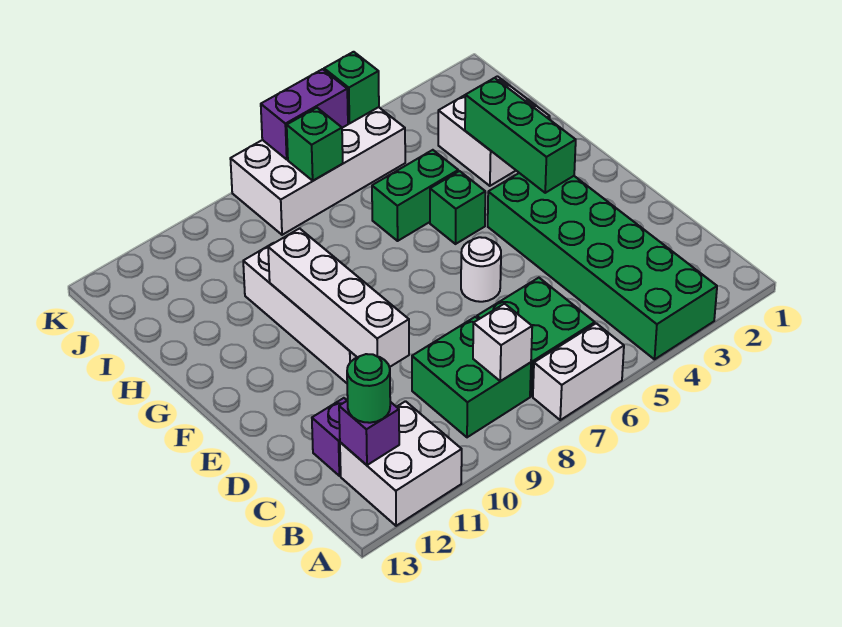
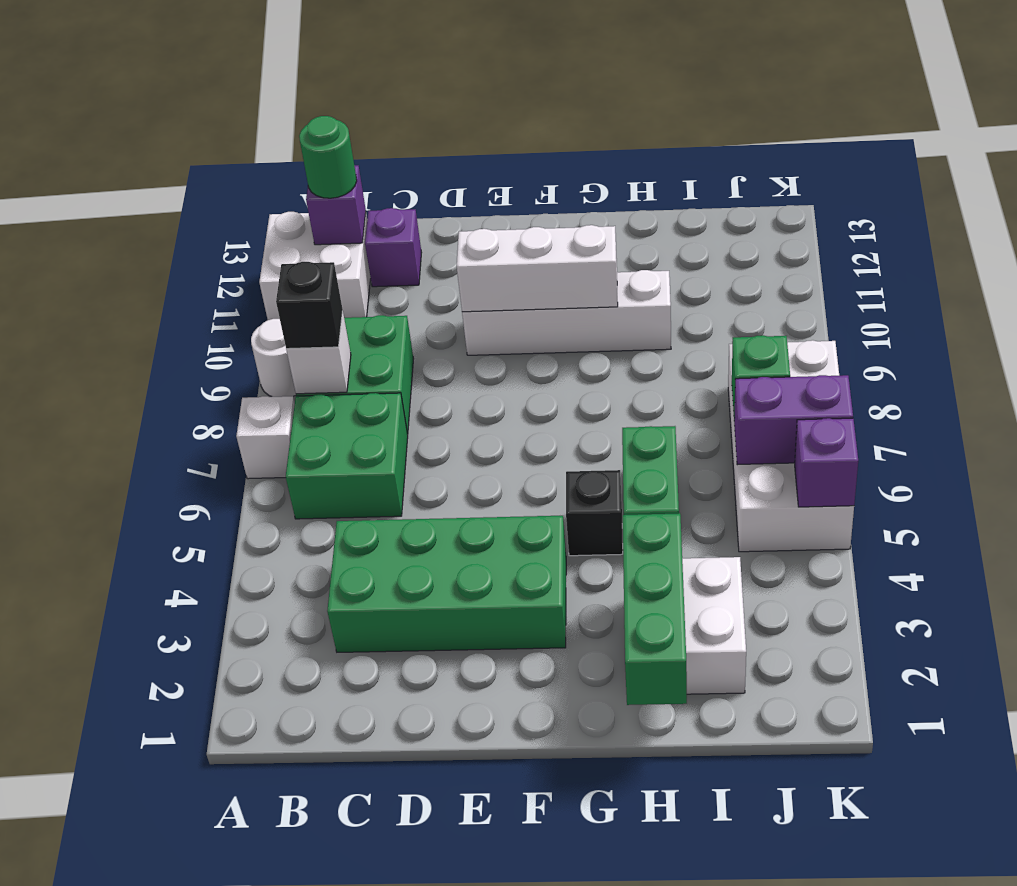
green brick A3:F4 level 1 -> green brick C3:F4 level 1
white brick A6:A7 level 1 -> white brick A7 level 1
none -> black brick B8 level 3
white brick D10:G10 level 2 -> white brick E10:G10 level 2
white round brick E6 level 1 -> white round brick A9 level 1
green brick F3:H3 level 2 -> green brick H1:H3 level 2
green brick G5 level 1 -> black brick G5 level 1
green brick K5 level 2 -> purple brick K5 level 2
purple brick K6:K7 level 2 -> purple brick J6:K6 level 2

